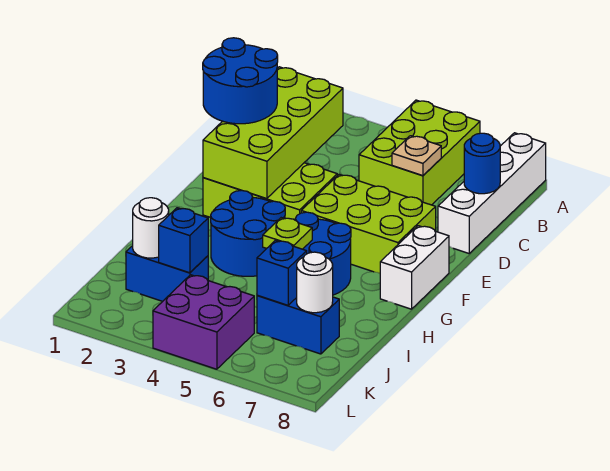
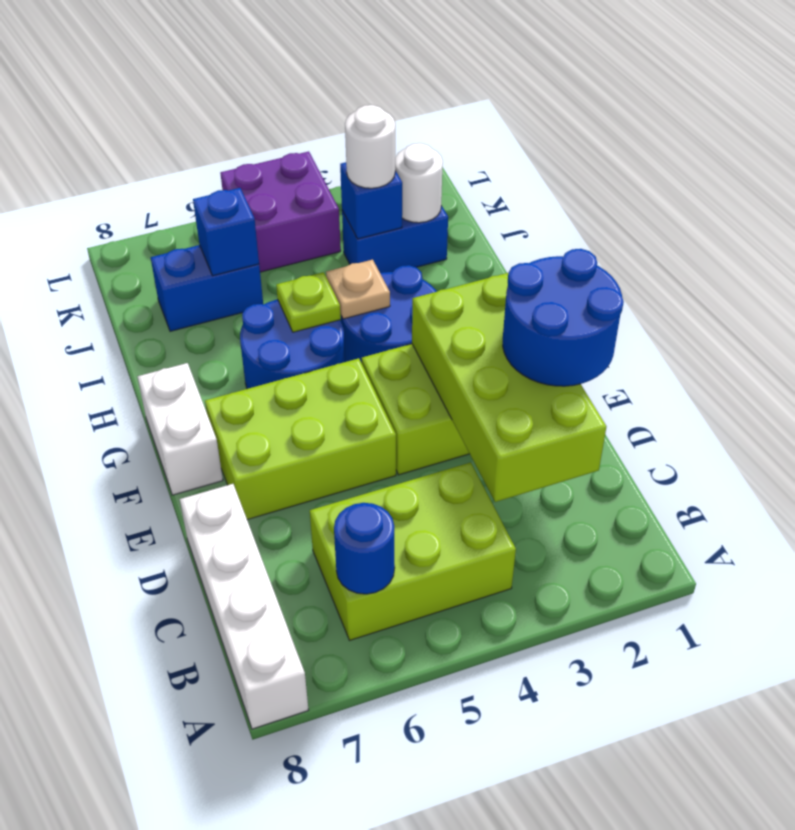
lime brick A5:C6 level 1 -> lime brick B4:C6 level 1
tan plate C6 level 2 -> tan plate H4 level 2
blue round brick C8 level 2 -> blue round brick B6 level 2
white round brick J7 level 2 -> white round brick J3 level 3

